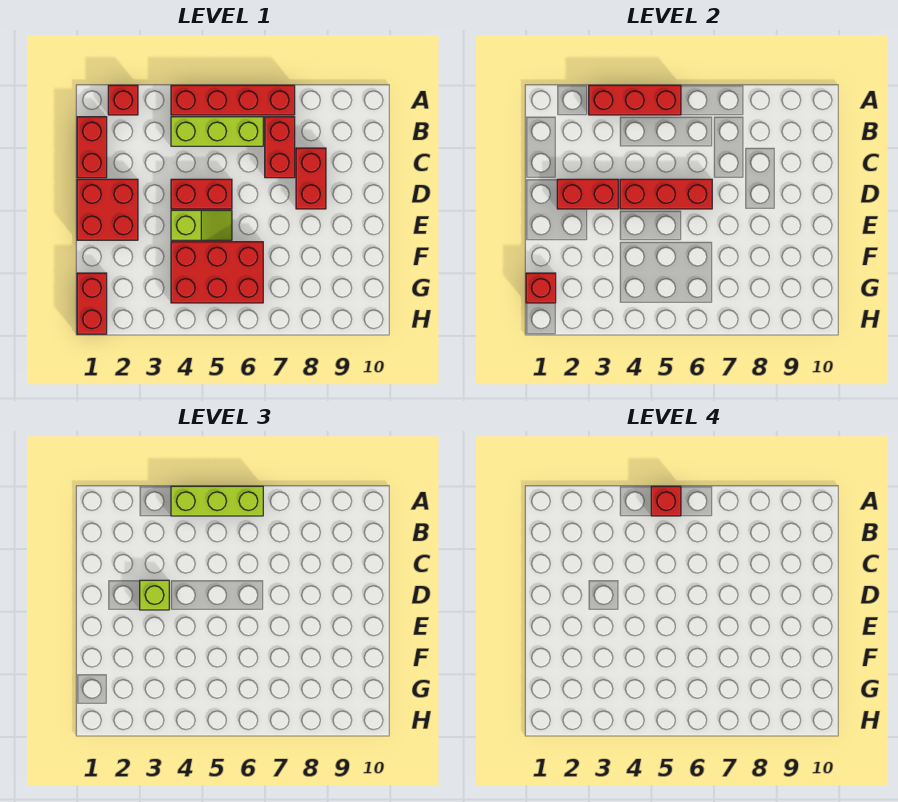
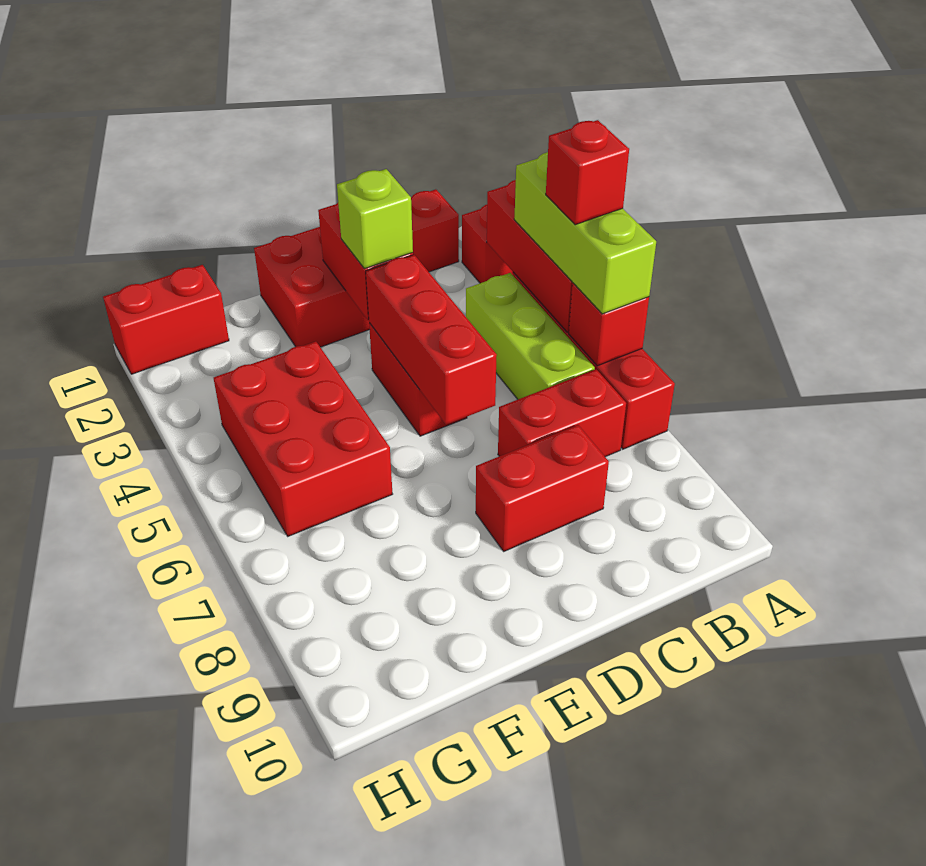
lime slope E4:E5 level 1 top 4 -> none
red brick G1 level 2 -> red brick A6 level 2

